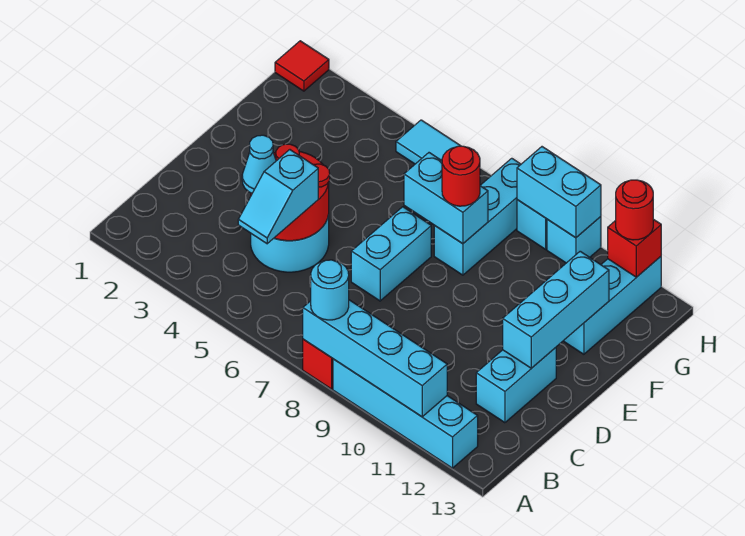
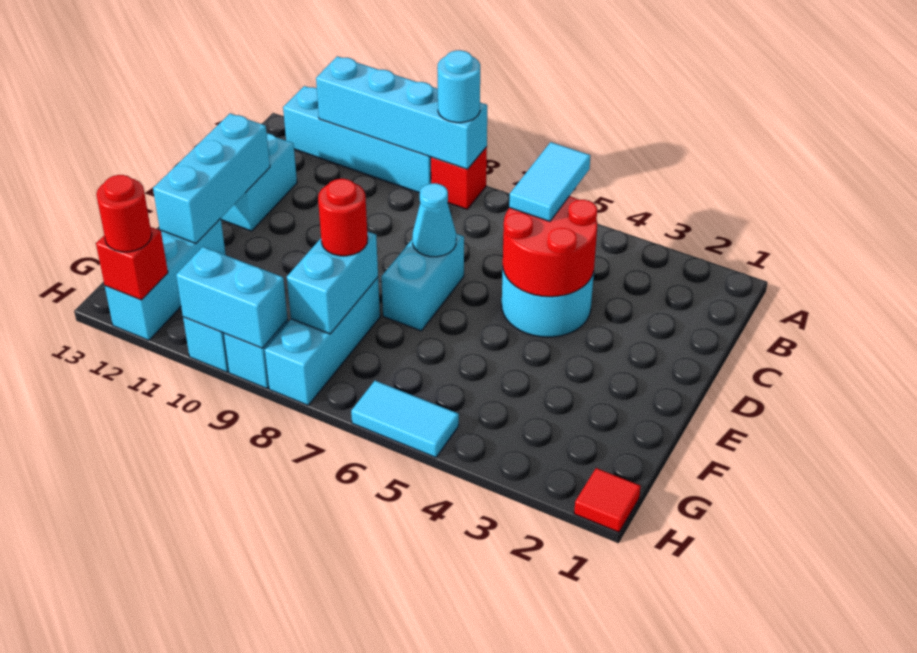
cyan slope B5:C5 level 3 top C -> cyan tile B5:C5 level 3
cyan cone C4 level 3 -> cyan cone D7 level 2
cyan brick F7:F8 level 2 -> cyan brick F8:G8 level 2

